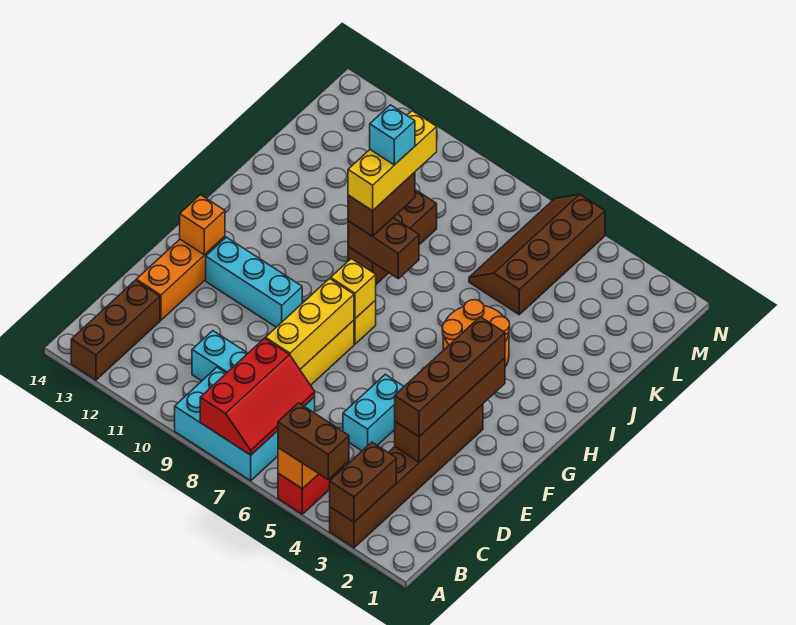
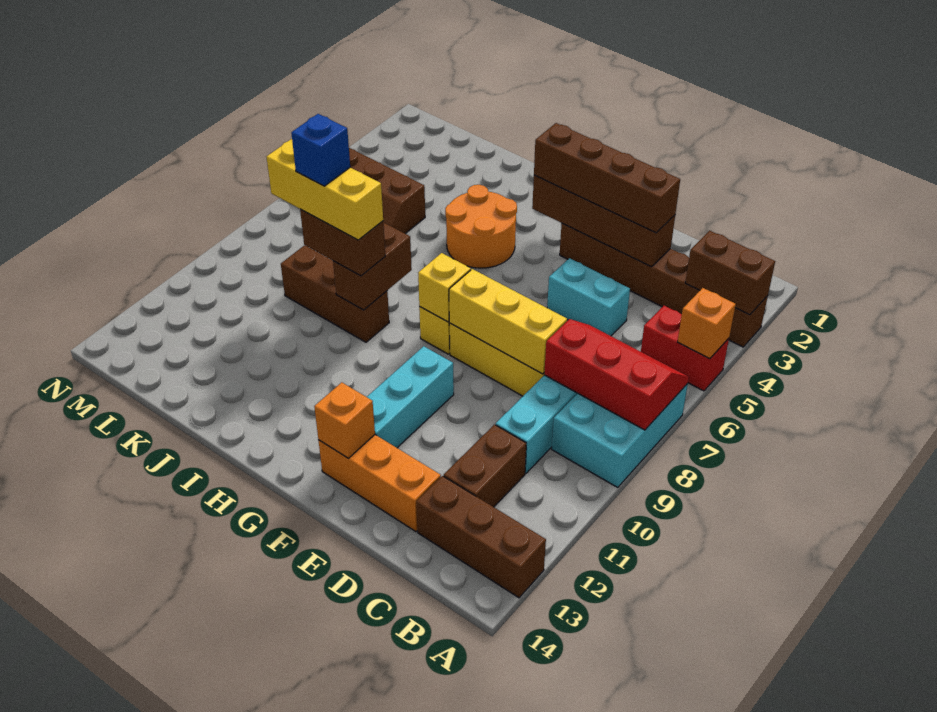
brown brick A4:A5 level 3 -> brown brick C11:C12 level 1
cyan brick J9 level 5 -> blue brick J9 level 5

